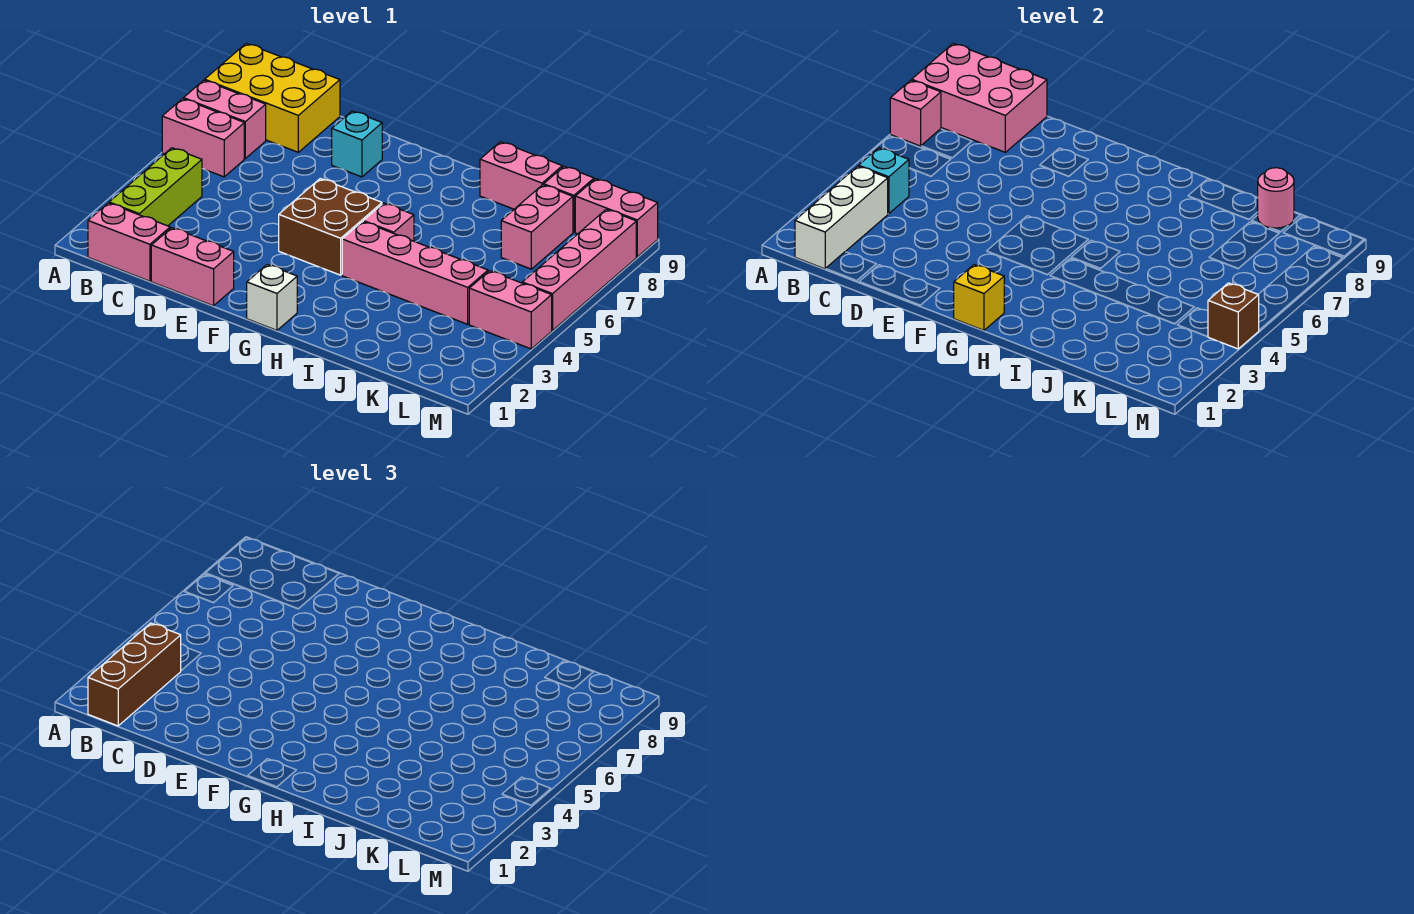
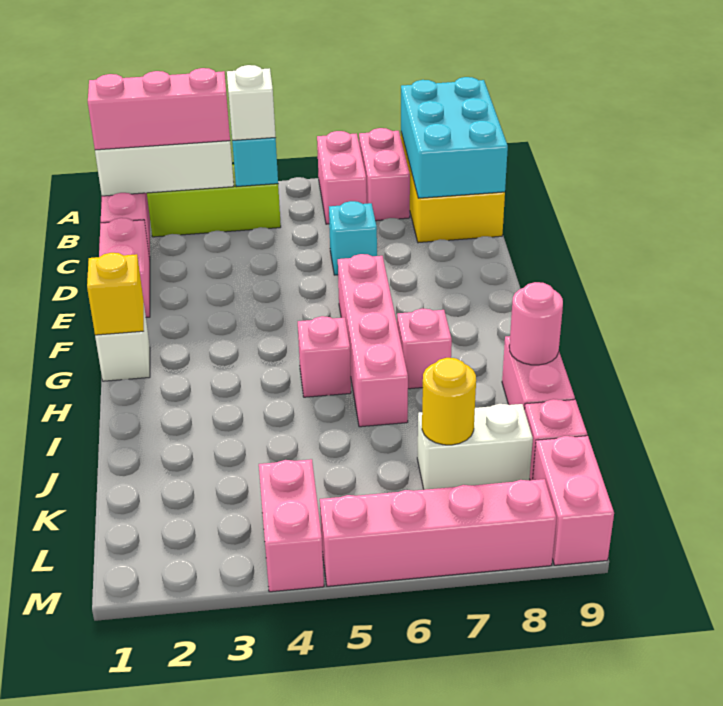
pink brick A7 level 2 -> pink brick H7 level 1
pink brick A8:C9 level 2 -> cyan brick A8:C9 level 2
brown brick B1:B3 level 3 -> pink brick B1:B3 level 3
none -> white brick B4 level 3
cyan brick E8 level 1 -> cyan brick D6 level 1
brown brick F4:G5 level 1 -> none
pink brick H4:K4 level 1 -> pink brick F6:I6 level 1
pink brick K7:K8 level 1 -> white brick K7:K8 level 1
none -> yellow round brick K7 level 2
pink round brick K9 level 2 -> pink round brick I9 level 2
brown brick M4 level 2 -> none

